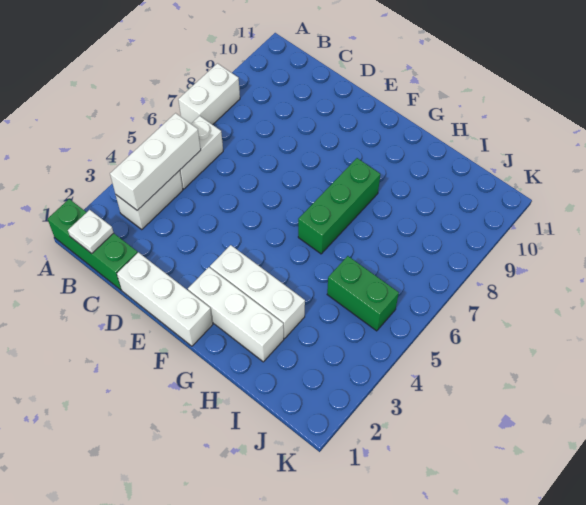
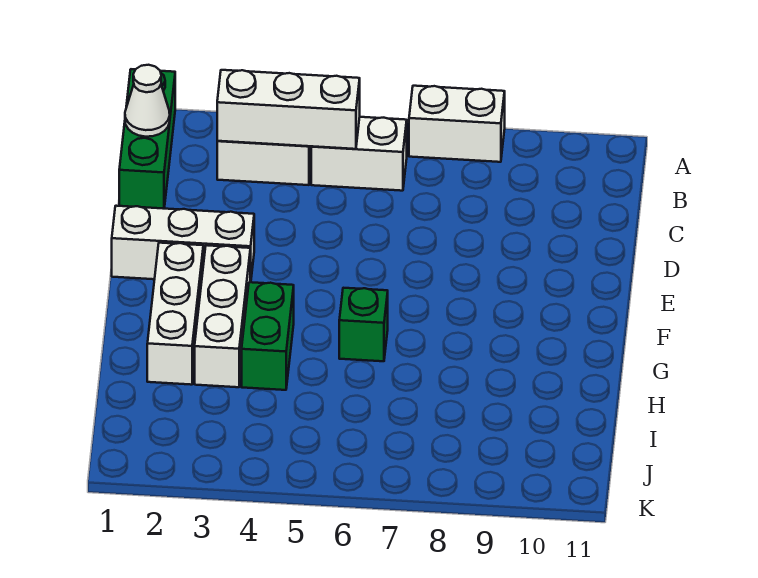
white plate B1 level 2 -> white cone B1 level 2
white brick D1:F1 level 1 -> white brick E1:E3 level 1
green brick G6:G8 level 1 -> green brick G6 level 1
green brick I5:J5 level 1 -> green brick G4:H4 level 1

